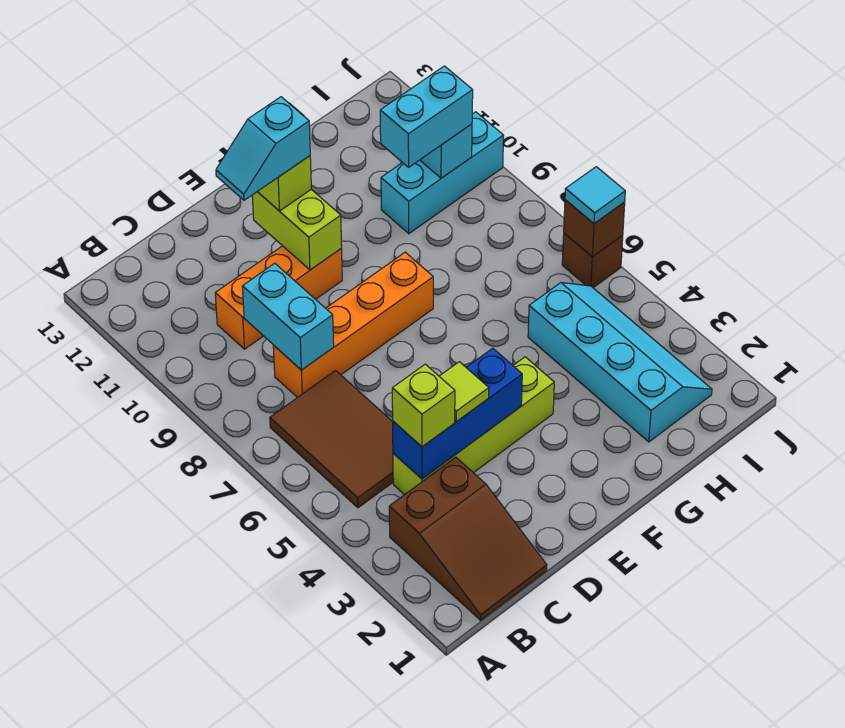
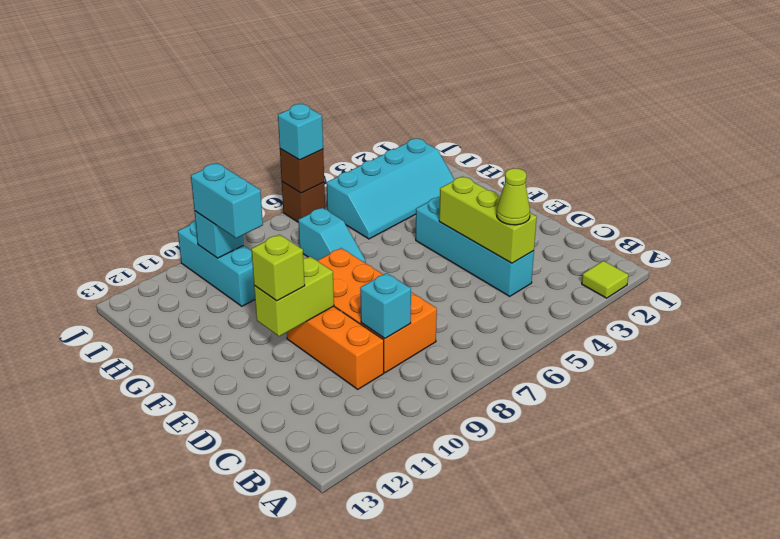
brown slope B1:C3 level 1 top 3 -> none
brown tile B5:C7 level 1 -> none
lime brick C4:F4 level 1 -> cyan brick C4:F4 level 1
blue brick C4:E4 level 2 -> lime brick C4:E4 level 2
lime brick C4 level 3 -> lime cone C4 level 3
orange brick C8:F8 level 1 -> orange brick C8:F9 level 1
cyan brick C8:C9 level 2 -> cyan brick C9 level 2
lime tile D4 level 3 -> lime tile A2 level 1
cyan slope D11:E11 level 4 top E -> cyan slope G7:H7 level 1 top H
cyan slope H2:I5 level 1 top H -> cyan slope H2:I5 level 1 top I
cyan tile J6 level 3 -> cyan brick J6 level 3

